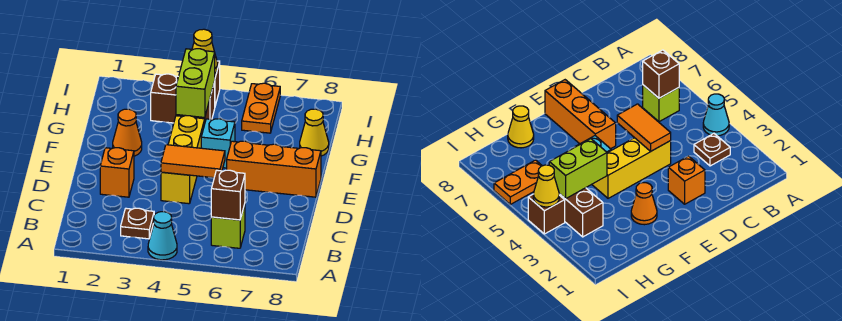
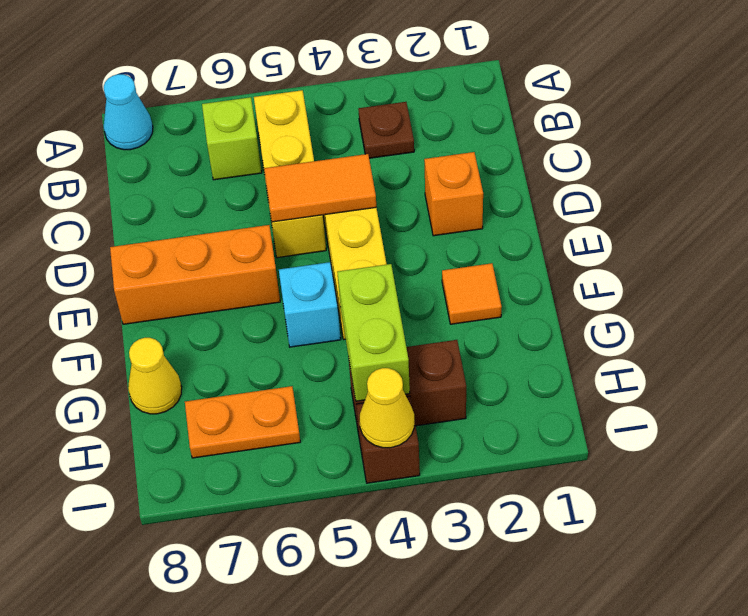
cyan cone A4 level 1 -> cyan cone A8 level 1
none -> yellow brick B5:D5 level 1
brown brick B6 level 2 -> none
orange cone F2 level 1 -> orange tile F2 level 1
orange plate H6:I6 level 1 -> orange plate H6:H7 level 1

